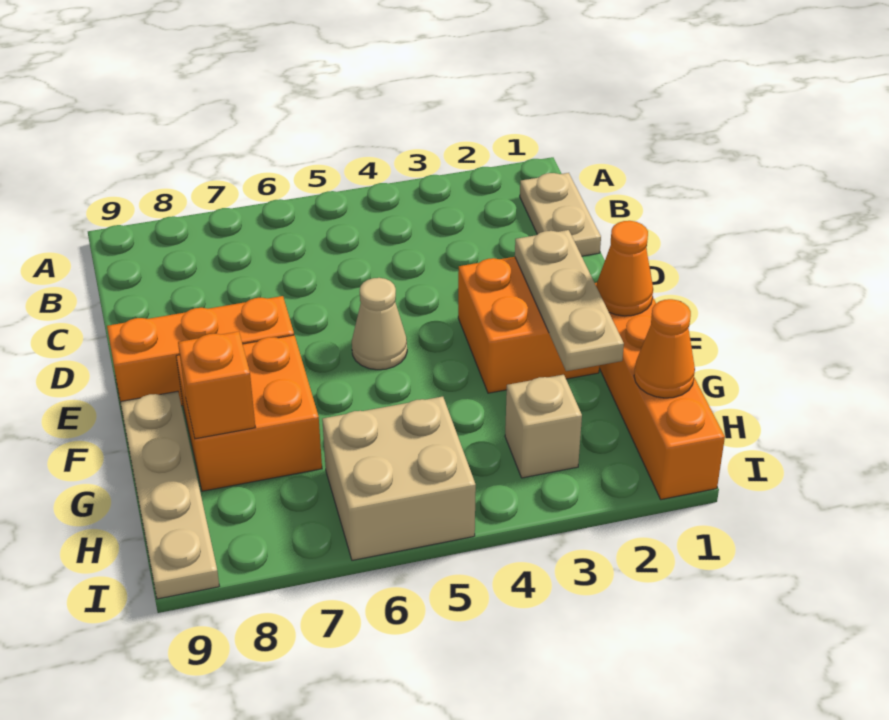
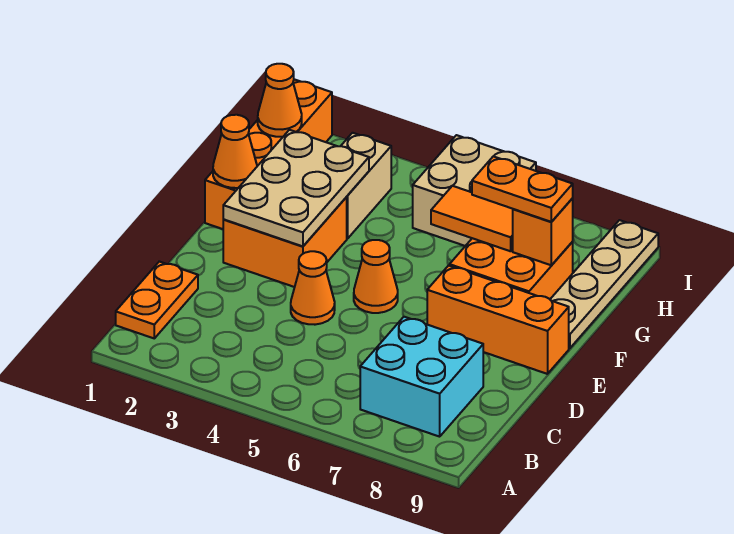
tan plate B1:C1 level 1 -> orange plate B1:C1 level 1
none -> cyan brick B7:C8 level 1
none -> orange cone D4 level 1
tan plate E2:G2 level 2 -> tan plate E2:G3 level 2
tan cone E5 level 1 -> orange cone E5 level 1
none -> orange tile G6:G7 level 2
none -> orange plate G7:G8 level 3
tan brick H3 level 1 -> tan brick G3:H3 level 1

